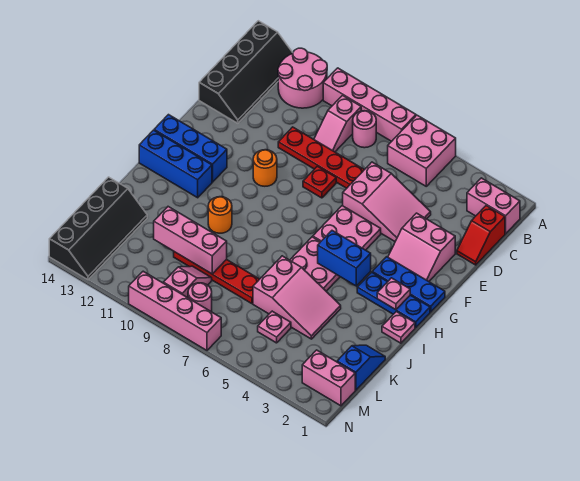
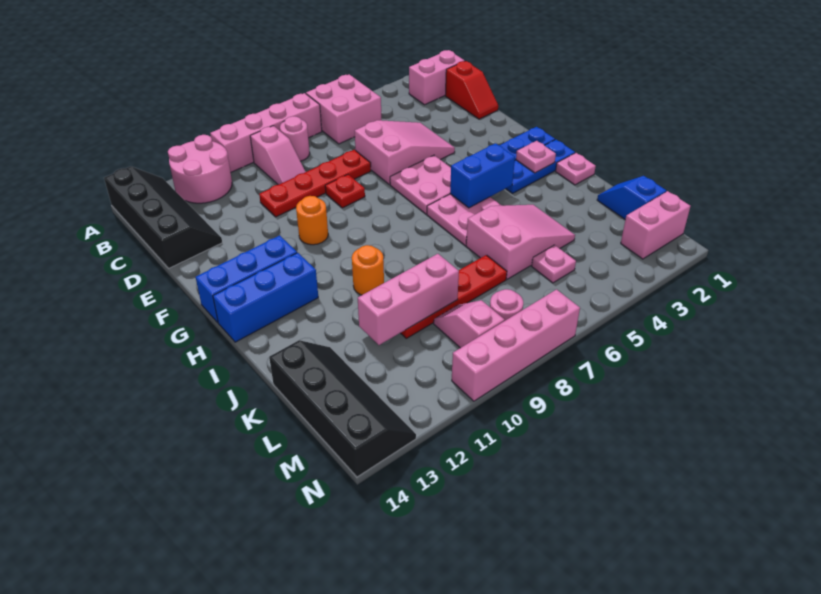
pink slope E2:F3 level 1 top E -> none

